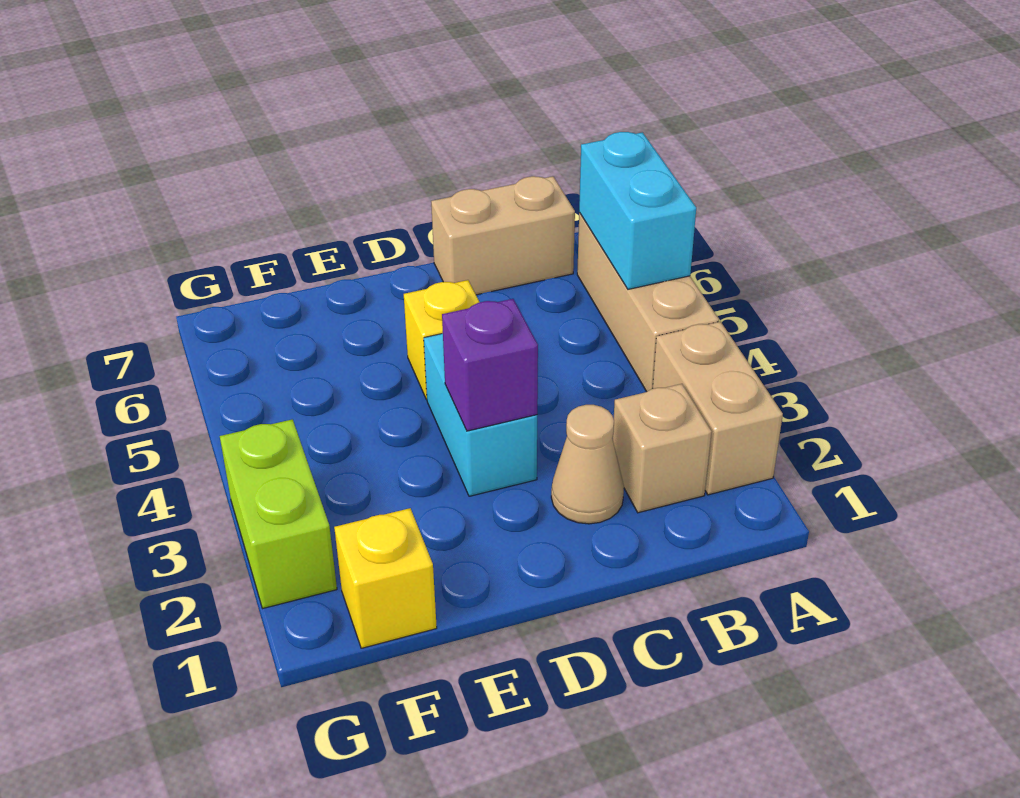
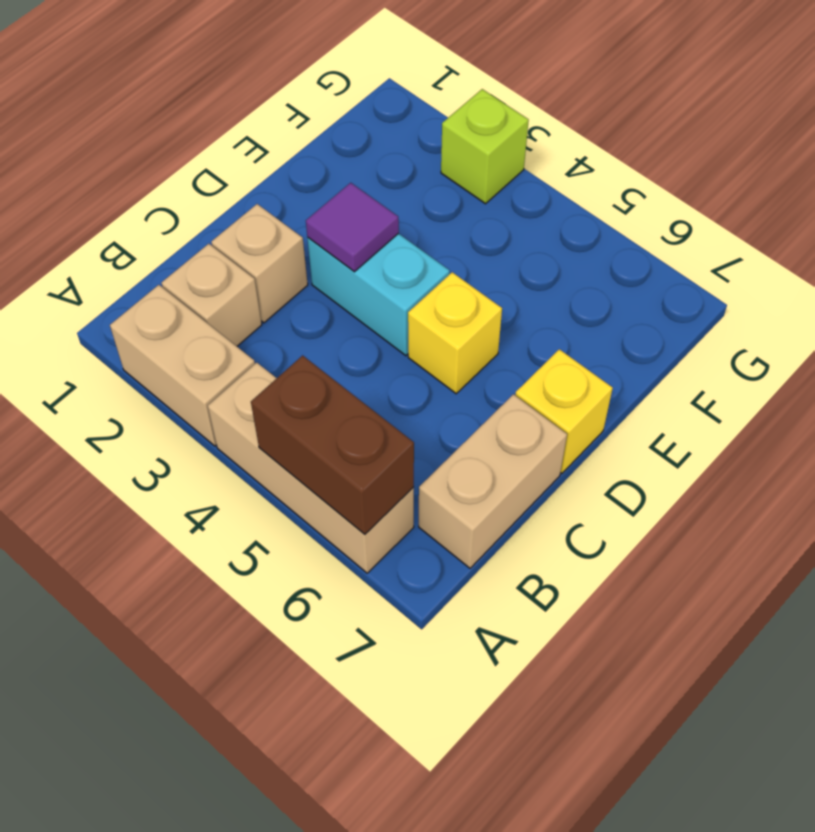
cyan brick A5:A6 level 2 -> brown brick A5:A6 level 2
tan cone C2 level 1 -> tan brick C2 level 1
purple brick D3 level 2 -> purple tile D3 level 2
yellow brick F1 level 1 -> yellow brick D7 level 1
lime brick G2:G3 level 1 -> lime brick G3 level 1

